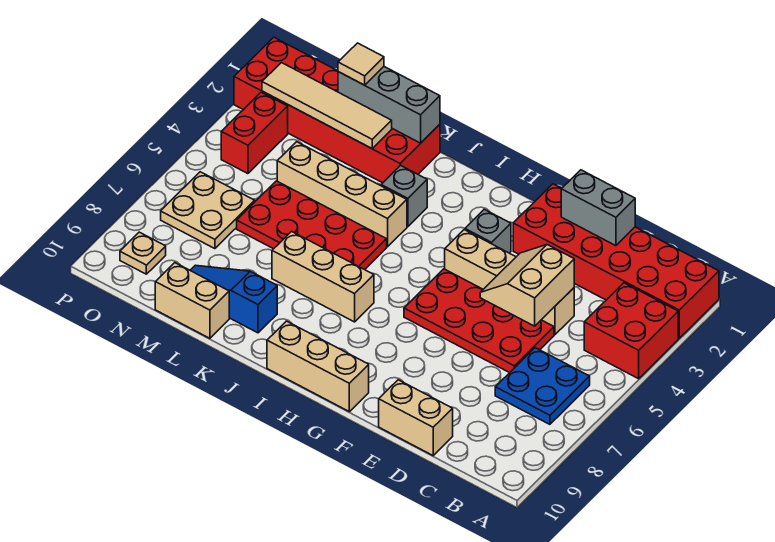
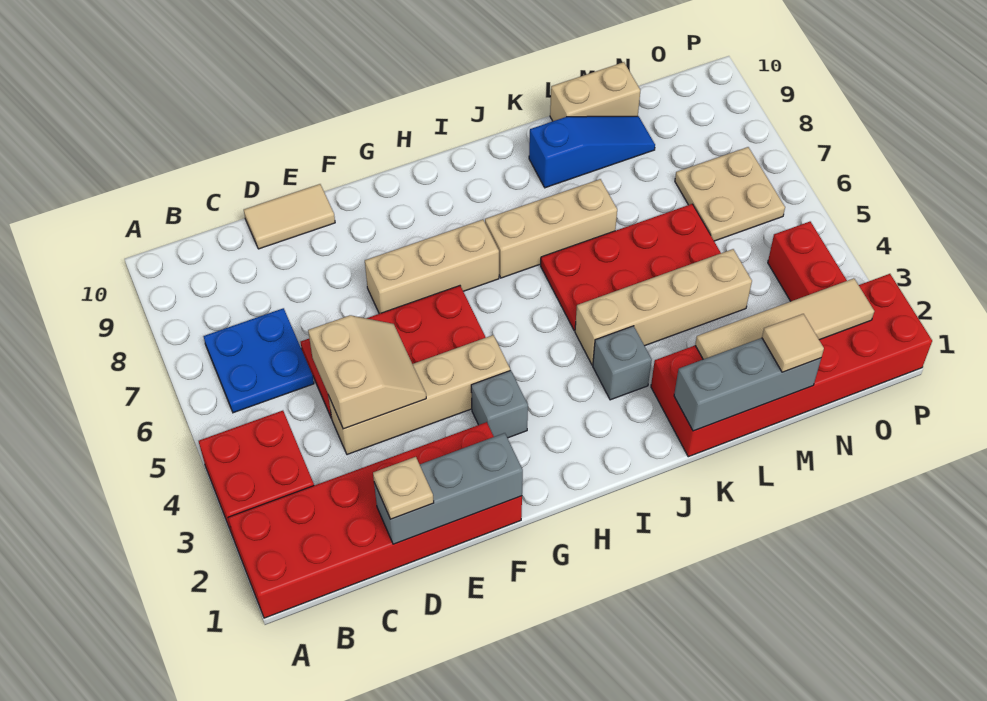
grey brick D1:E1 level 2 -> grey brick D1:F1 level 2
tan brick D10:E10 level 1 -> tan tile D10:E10 level 1
tan brick G10:I10 level 1 -> tan brick F7:H7 level 1
tan plate O9 level 1 -> tan plate D1 level 3

